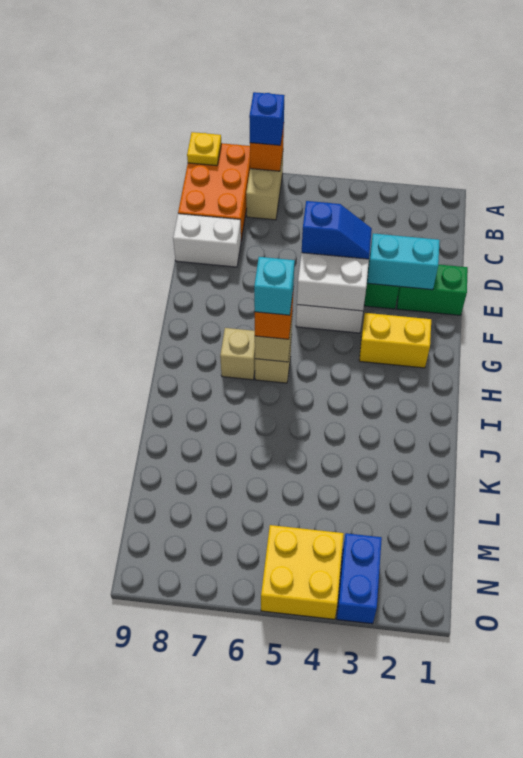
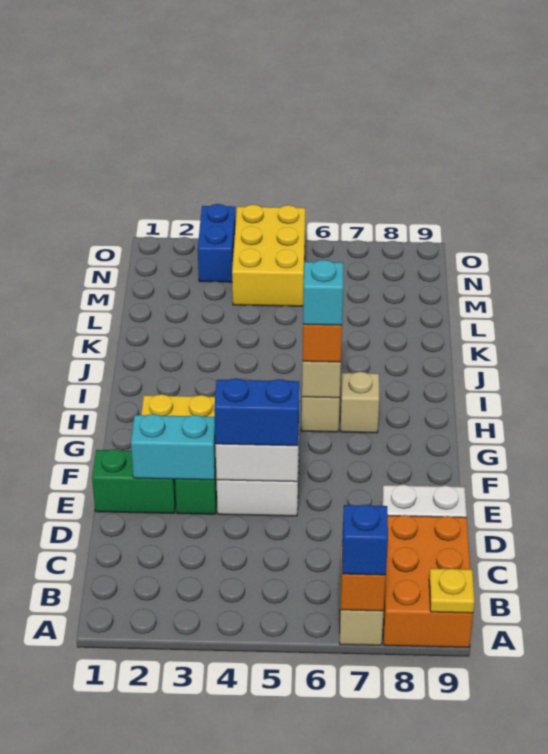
blue slope E4:E5 level 3 top 5 -> blue brick E4:E5 level 3
yellow brick N4:O5 level 1 -> yellow brick M4:O5 level 1

